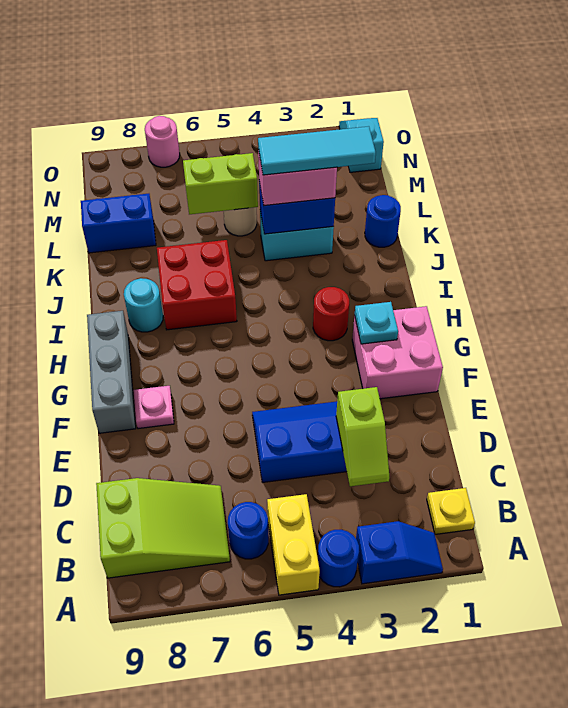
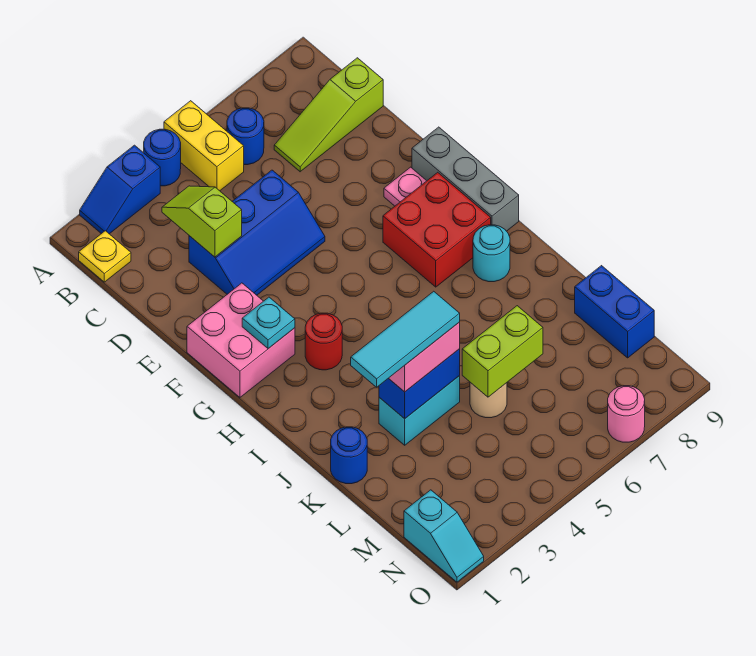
lime slope B7:C9 level 1 top 9 -> lime slope C7:C9 level 1 top 9
red brick I6:J7 level 1 -> red brick G7:H8 level 1
blue brick L8:L9 level 1 -> blue brick L9:M9 level 1

